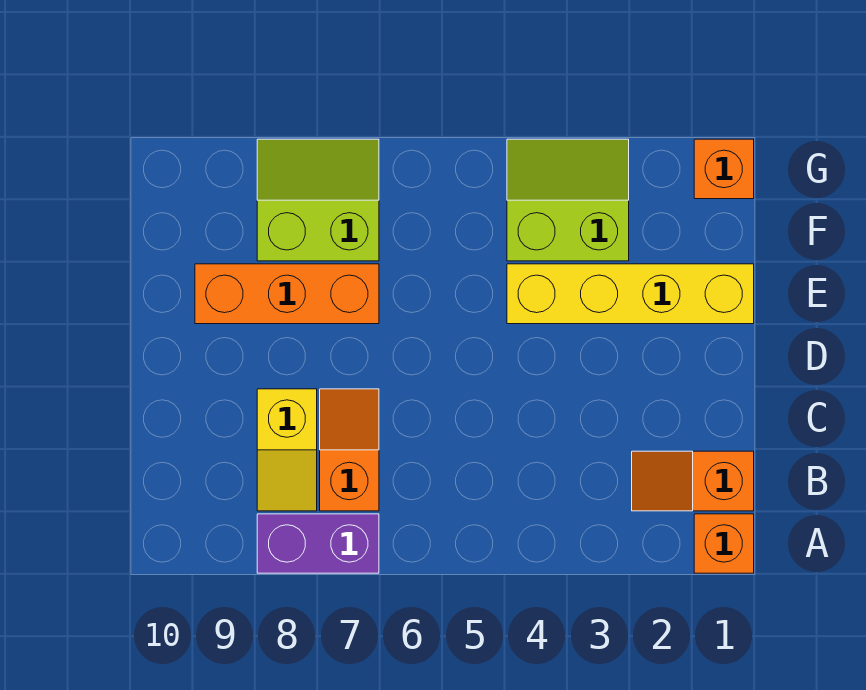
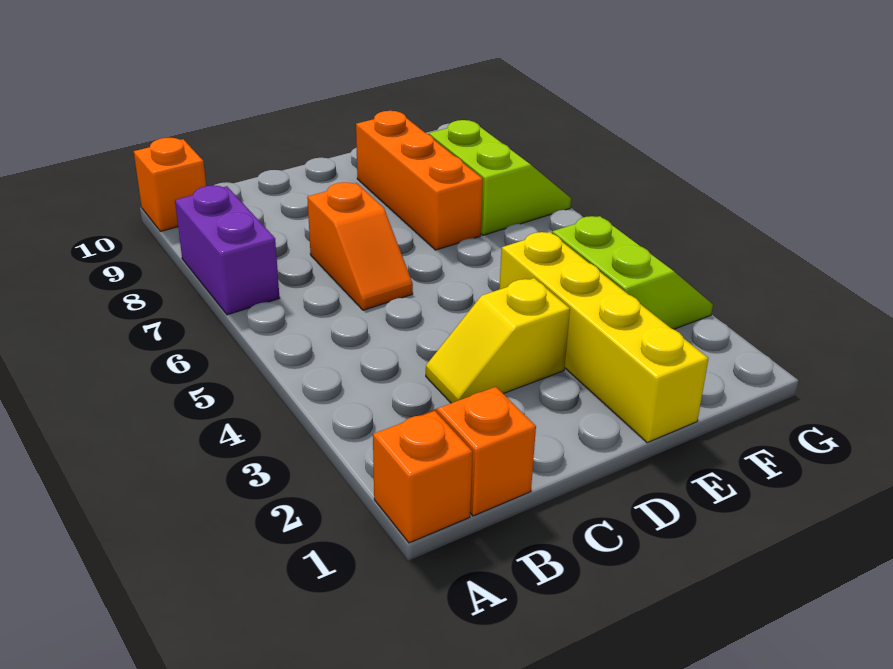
orange slope B7:C7 level 1 top B -> orange slope C6:C7 level 1 top 7
yellow slope B8:C8 level 1 top C -> yellow slope C3:D3 level 1 top D
orange brick G1 level 1 -> orange brick A10 level 1

